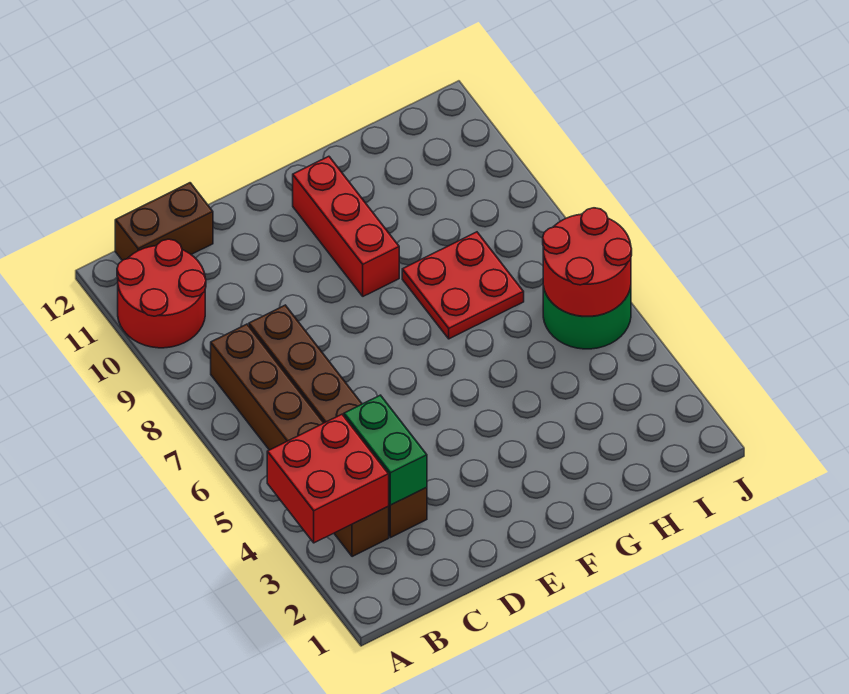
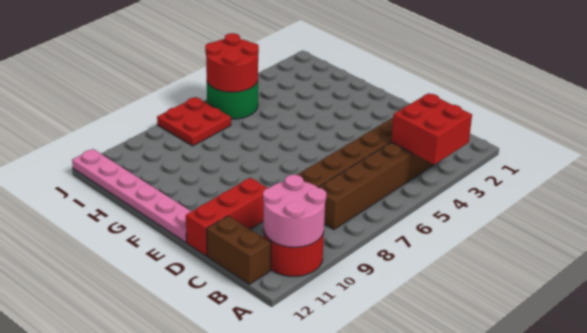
none -> pink round brick A10:B11 level 2
green brick C3:C4 level 2 -> none
none -> pink plate E12:J12 level 1
red brick F9:F11 level 1 -> red brick D10:D12 level 1
red plate G7:H8 level 1 -> red plate I7:J8 level 1

